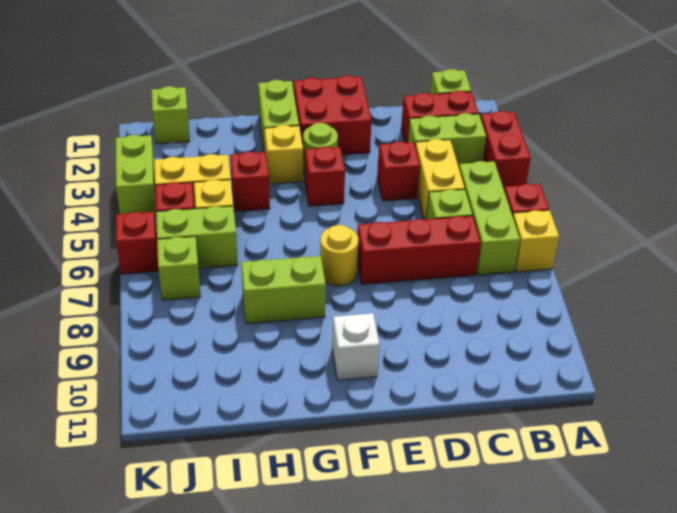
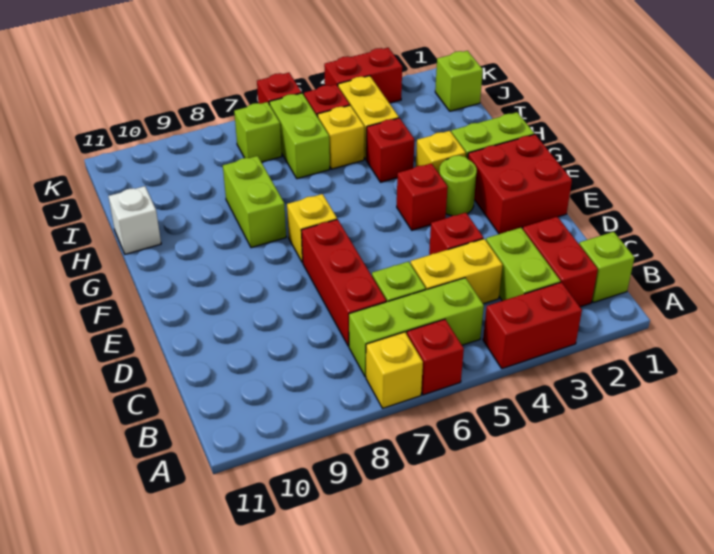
yellow round brick F7 level 1 -> yellow brick F7 level 1
white brick F10 level 1 -> white brick H11 level 1
lime brick K3:K4 level 1 -> red brick K3:K4 level 1

